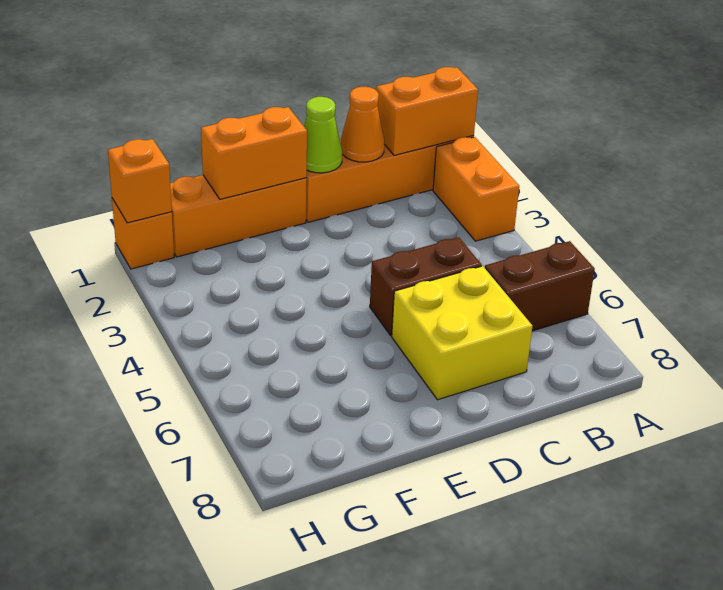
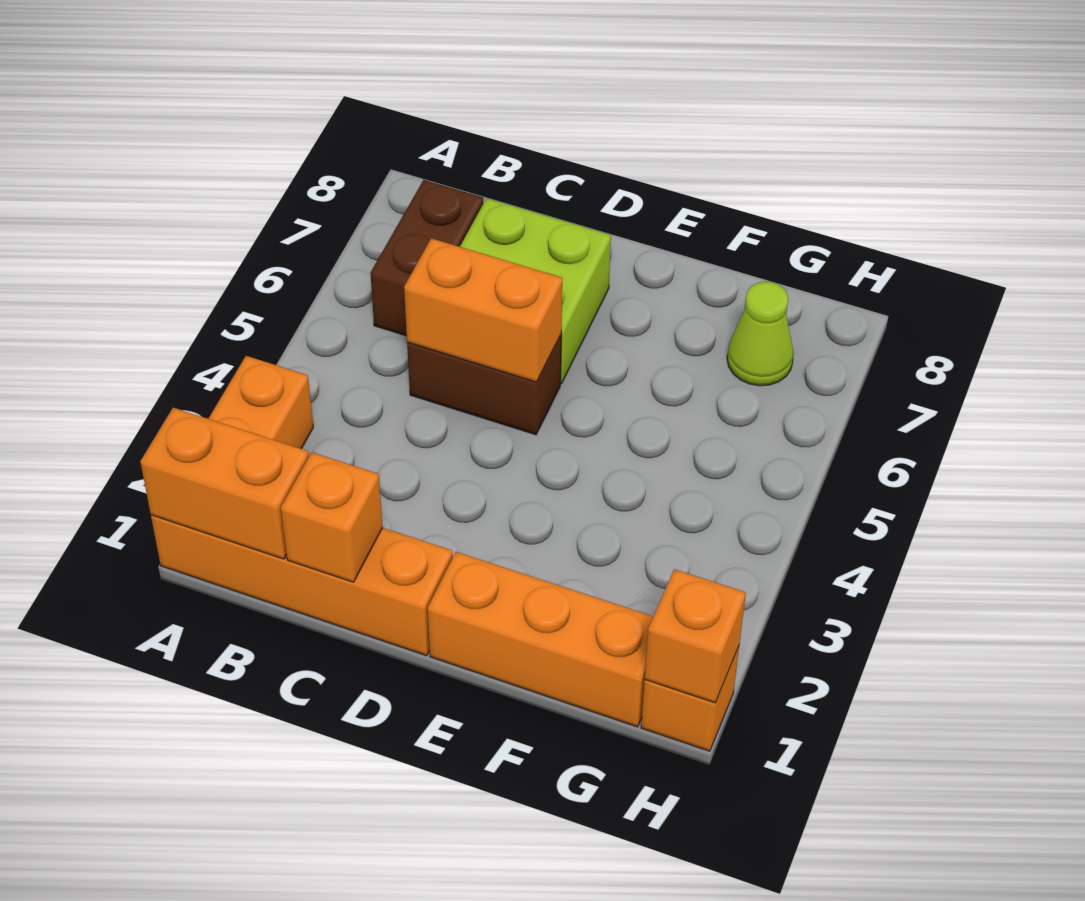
brown brick A6:B6 level 1 -> brown brick B6:B7 level 1
orange cone C1 level 2 -> orange brick C1 level 2
yellow brick C6:D7 level 1 -> lime brick C6:D7 level 1
lime cone D1 level 2 -> lime cone G7 level 1
orange brick E1:F1 level 2 -> orange brick C5:D5 level 2

